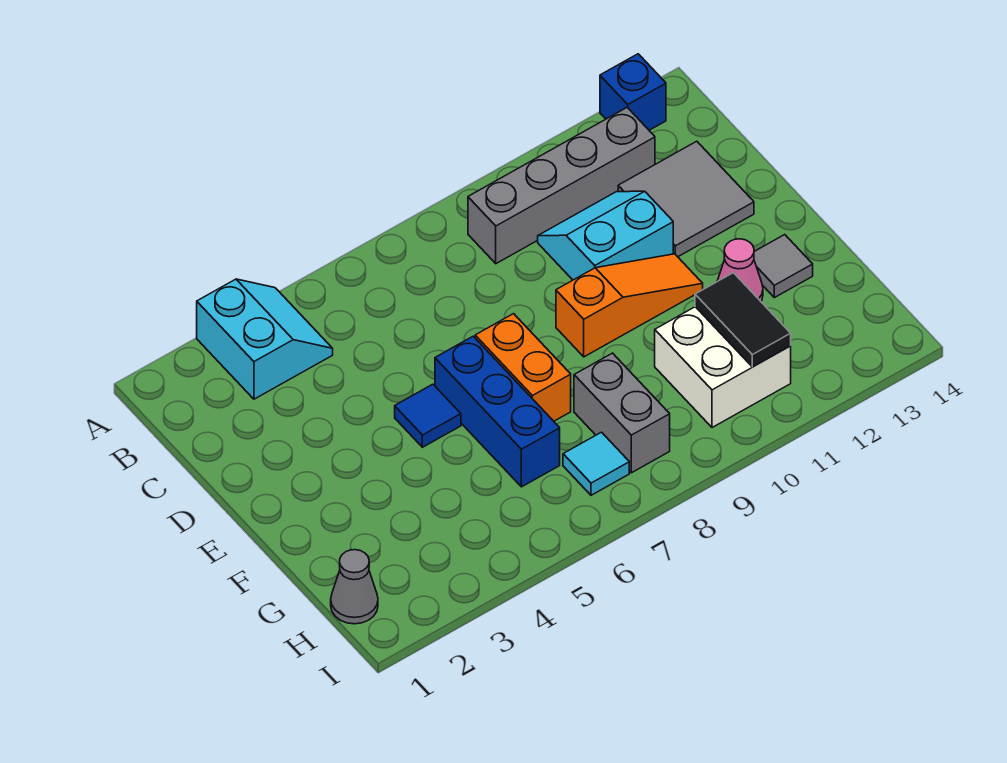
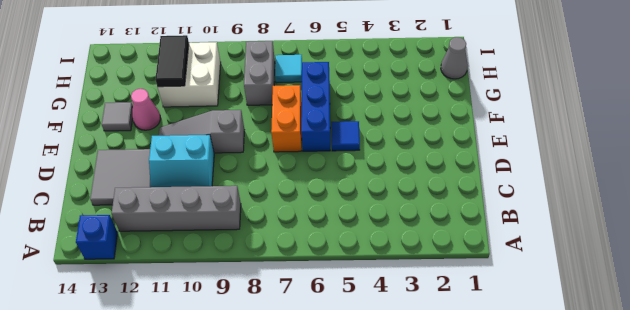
cyan slope A3:B4 level 1 top 3 -> none
orange slope E9:E11 level 1 top 9 -> grey slope E9:E11 level 1 top 9

